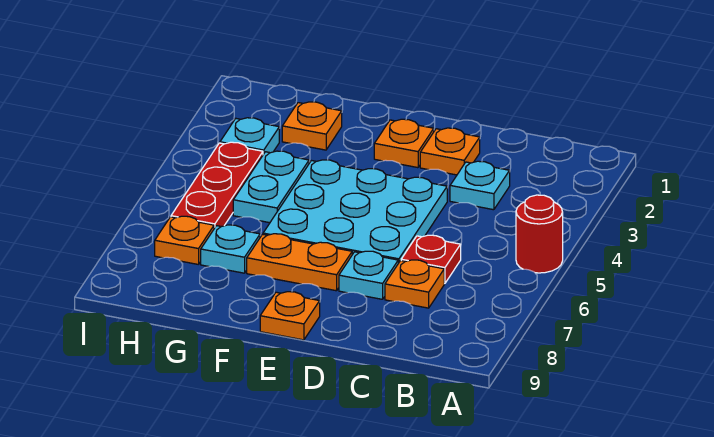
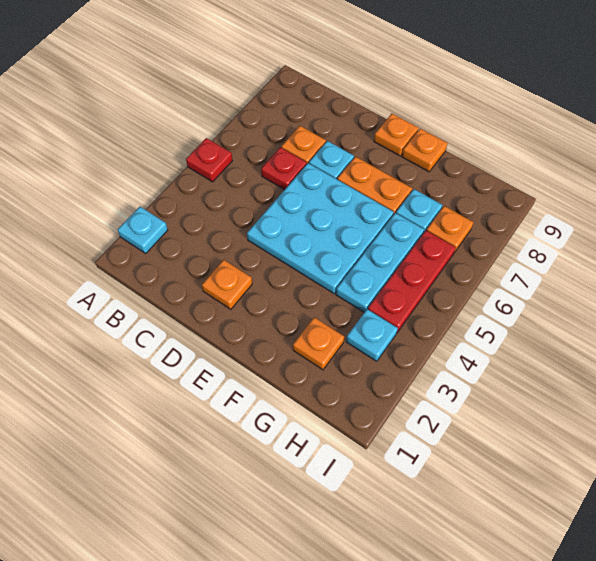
red round brick A5 level 1 -> red plate A5 level 1
cyan plate C3 level 1 -> cyan plate A2 level 1
orange plate E2 level 1 -> orange plate F9 level 1
cyan plate G4:G5 level 1 -> cyan plate G4:G6 level 1

